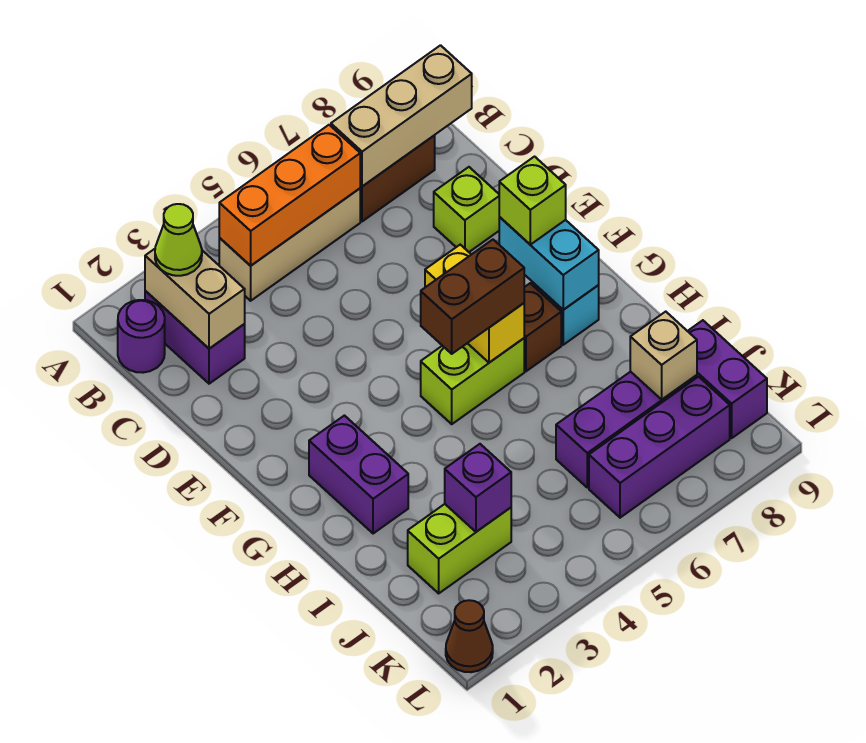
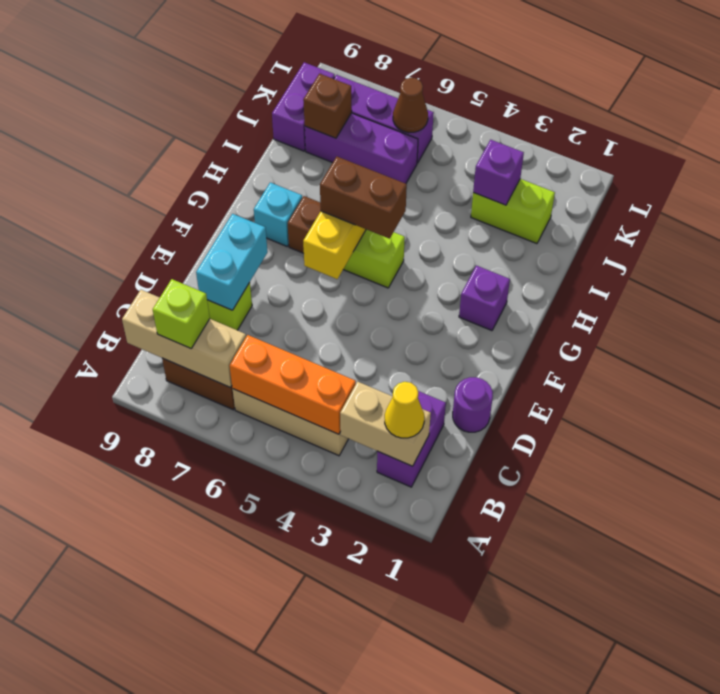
purple round brick B1 level 1 -> purple round brick D1 level 1
tan brick B2:C2 level 2 -> tan brick B2:B3 level 2
lime cone B2 level 3 -> yellow cone B2 level 3
cyan brick F8:G8 level 2 -> cyan brick D8:E8 level 2
lime brick F8 level 3 -> lime brick B8 level 3
purple brick G2:H2 level 1 -> purple brick G2 level 1
tan brick J8 level 2 -> brown brick J8 level 2
brown cone L1 level 1 -> brown cone K6 level 2

